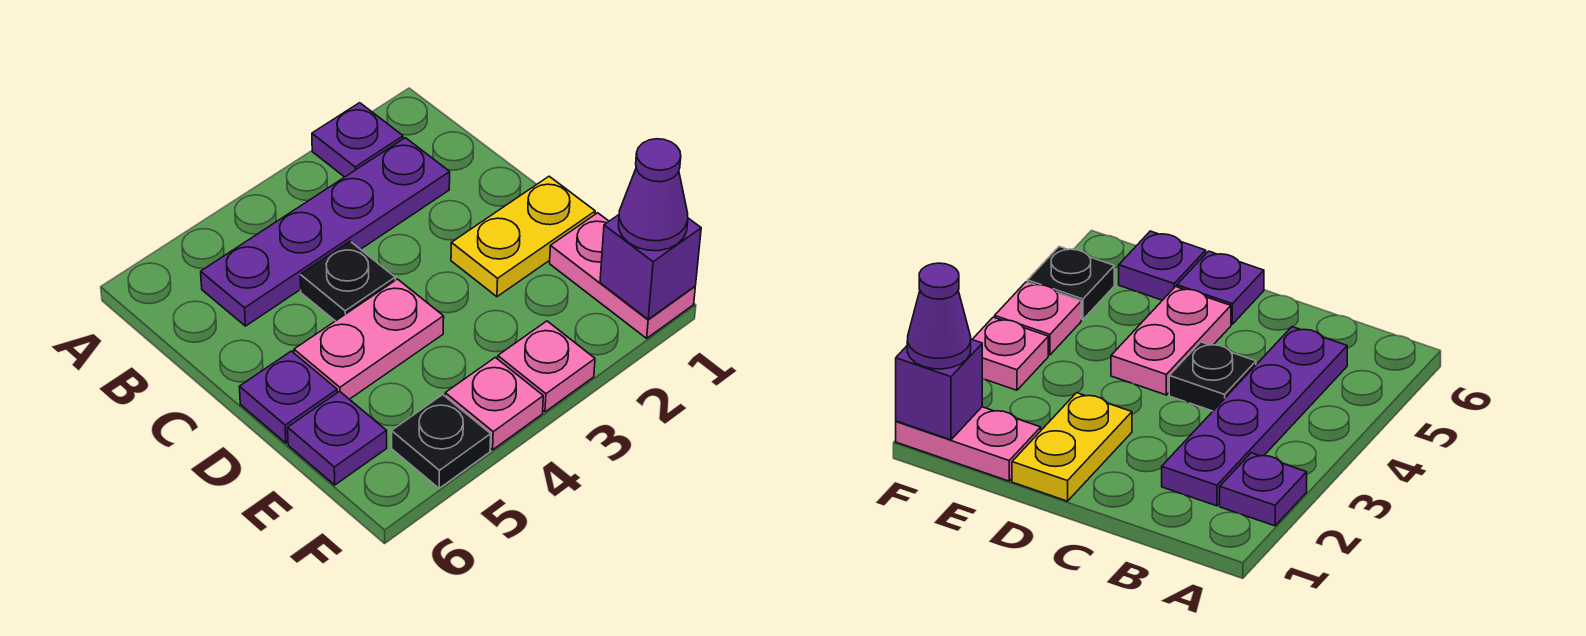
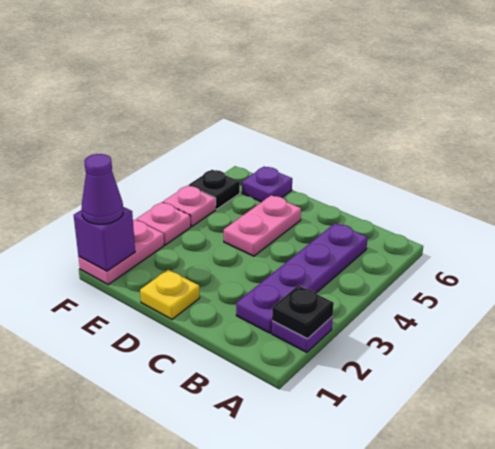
black plate C4 level 1 -> black plate A2 level 2
yellow plate D1:D2 level 1 -> yellow plate D1 level 1
purple plate D6 level 1 -> none
pink plate E1:F1 level 1 -> pink plate F1:F2 level 1

